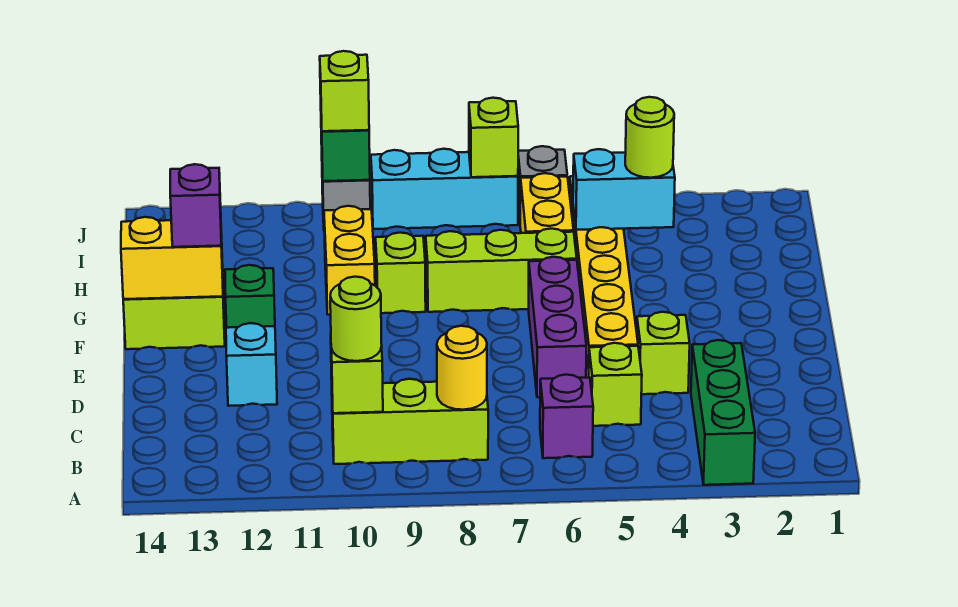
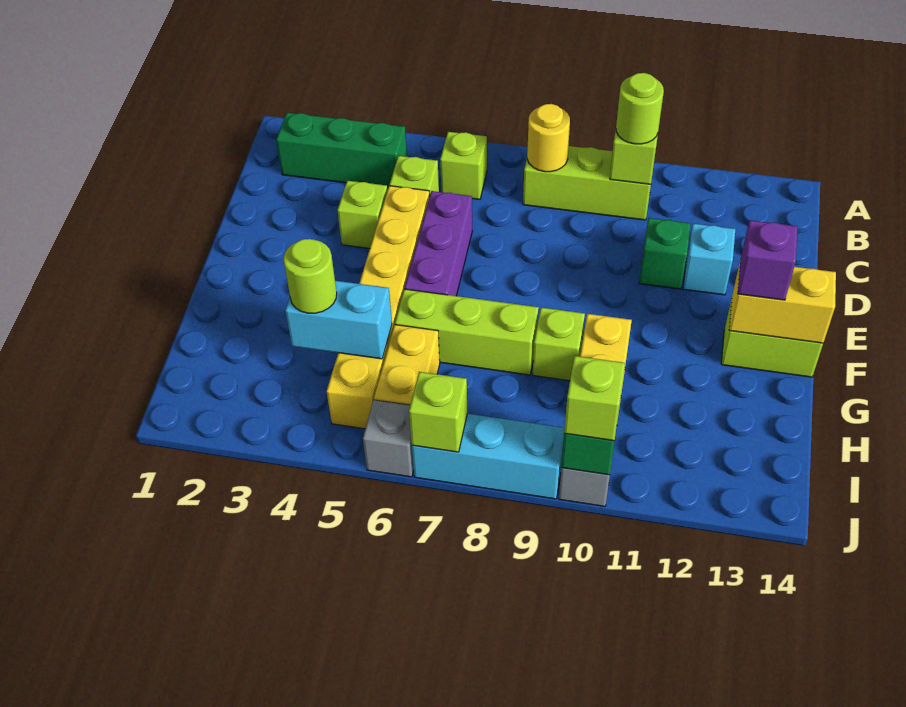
green brick A3:C3 level 1 -> green brick B2:B4 level 1
purple brick B6 level 1 -> lime brick B6 level 1
green brick F12 level 1 -> green brick D11 level 1

